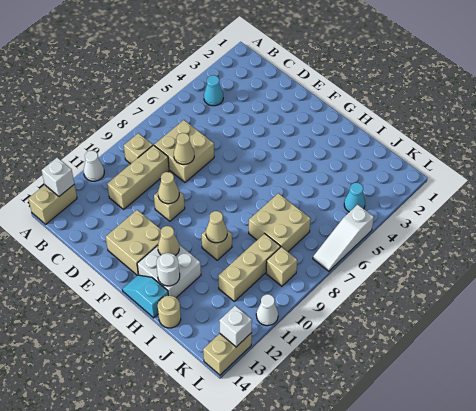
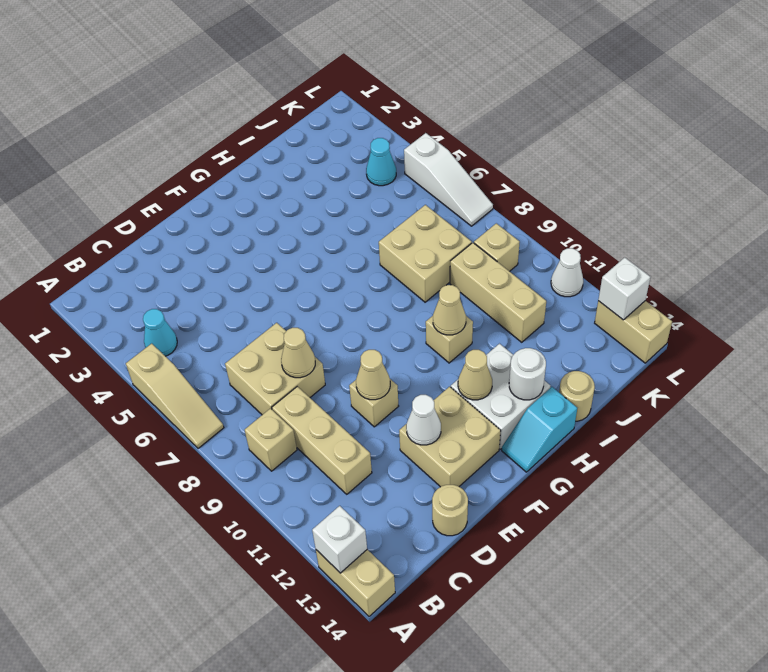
none -> tan slope A5:A7 level 1 top 5
white cone A11 level 1 -> white cone E12 level 2
none -> tan round brick D14 level 1

